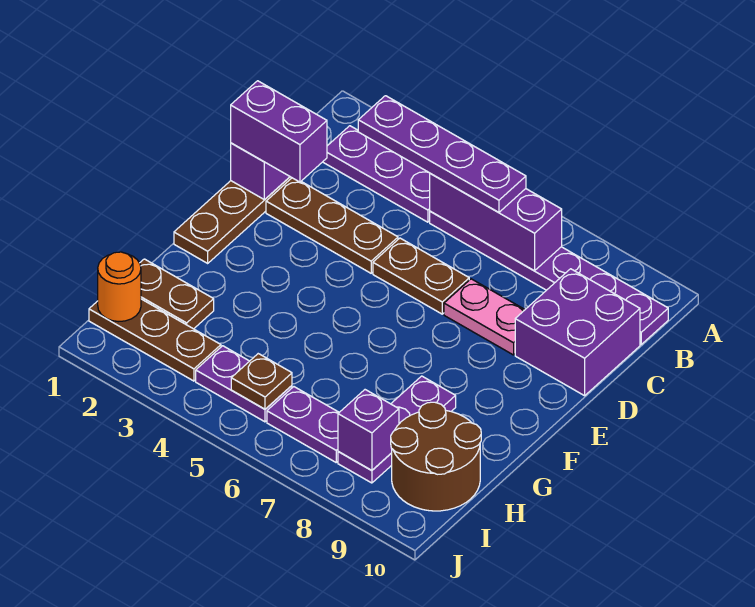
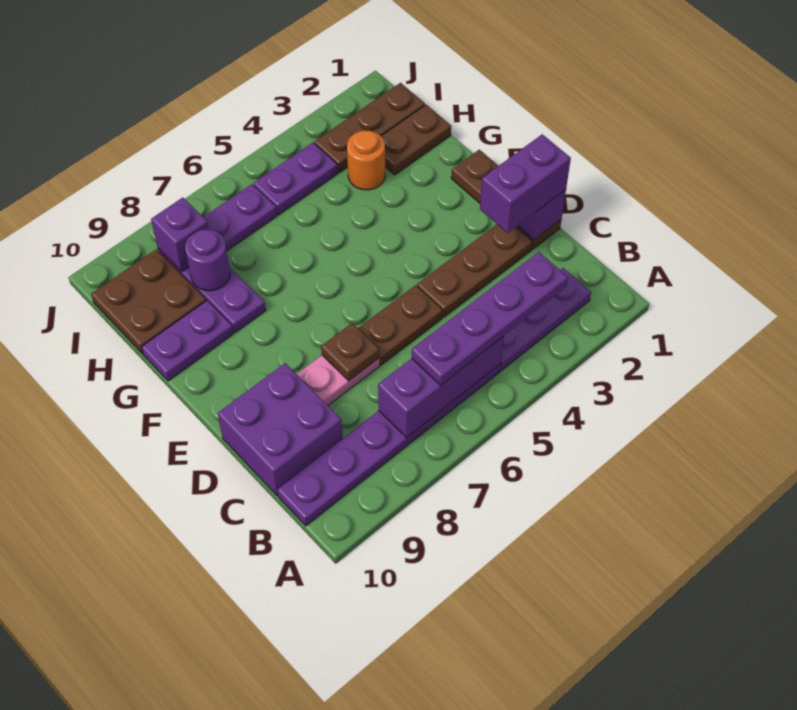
none -> purple plate G9:G10 level 1
none -> purple round brick H8 level 2
brown round brick H9:I10 level 1 -> brown plate H9:I10 level 1
orange round brick I1 level 2 -> orange round brick H3 level 1
brown plate I5 level 2 -> brown plate D7 level 2

